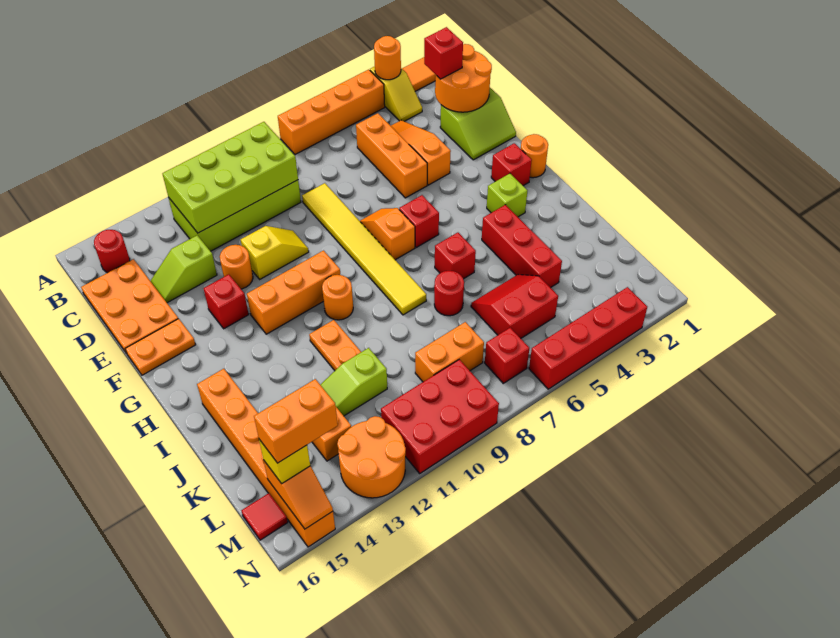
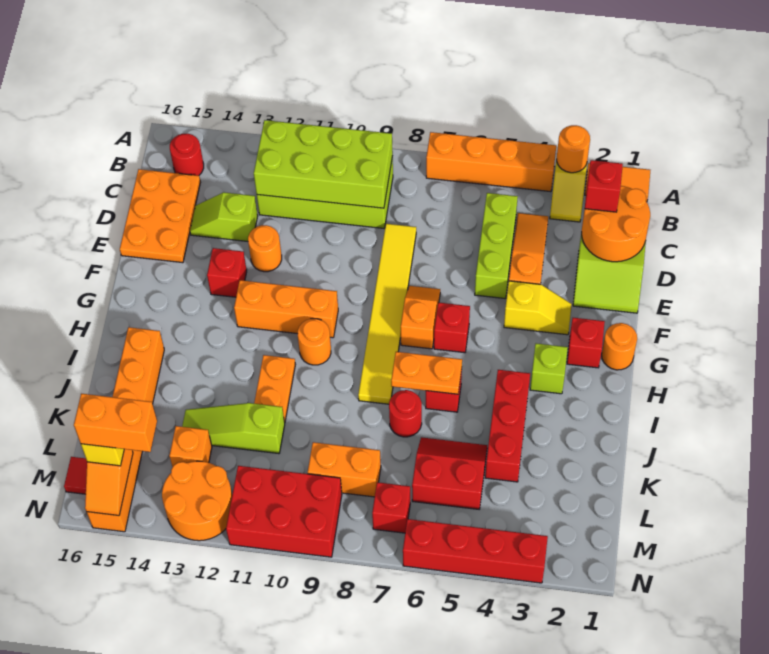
orange brick C5:E5 level 1 -> lime brick C5:E5 level 1
yellow slope E10:E11 level 1 top 11 -> yellow slope F3:F4 level 1 top 4
orange plate F15:F16 level 1 -> orange plate I6:I7 level 2

